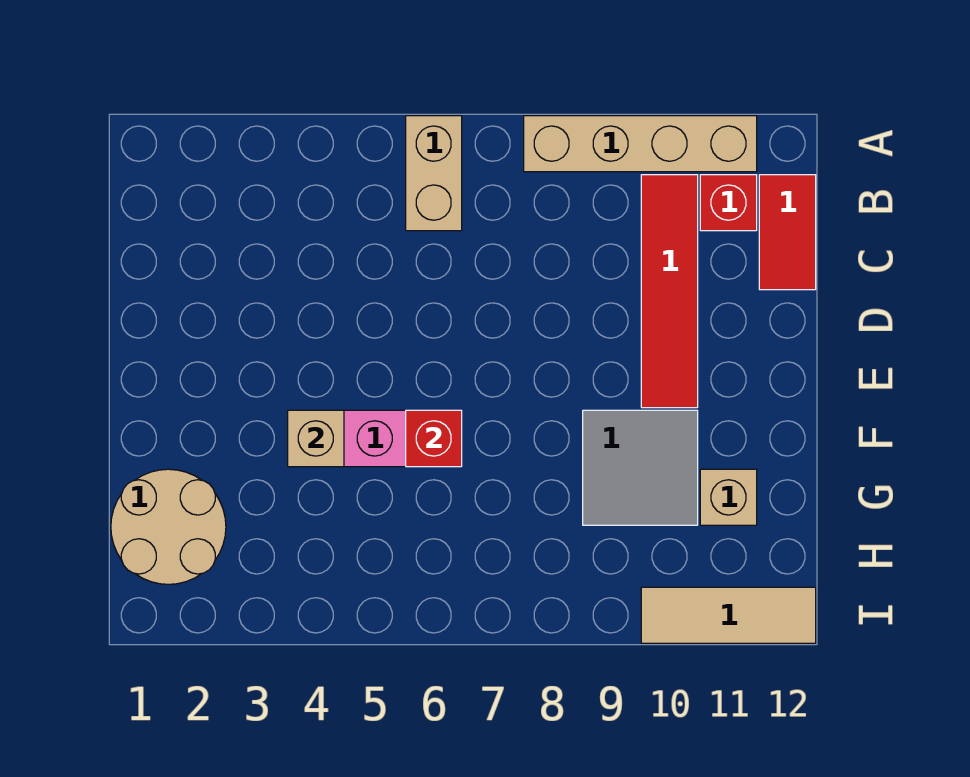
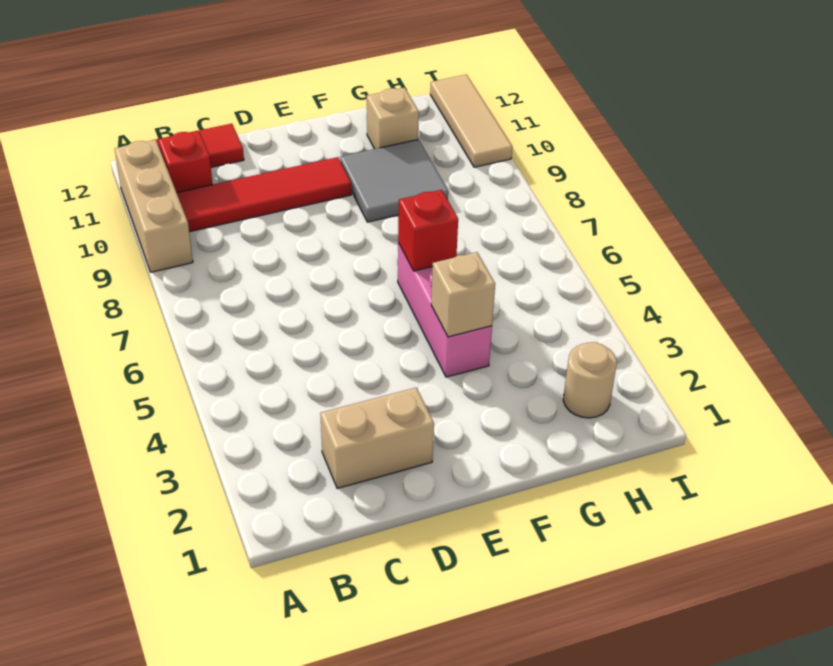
tan brick A6:B6 level 1 -> tan brick C2:D2 level 1
tan brick A8:A11 level 1 -> tan brick A9:A11 level 1
tan round brick G1:H2 level 1 -> tan round brick H2 level 1

